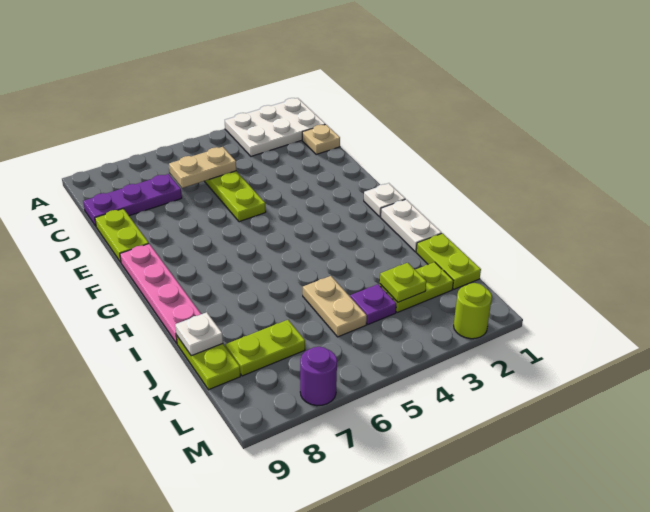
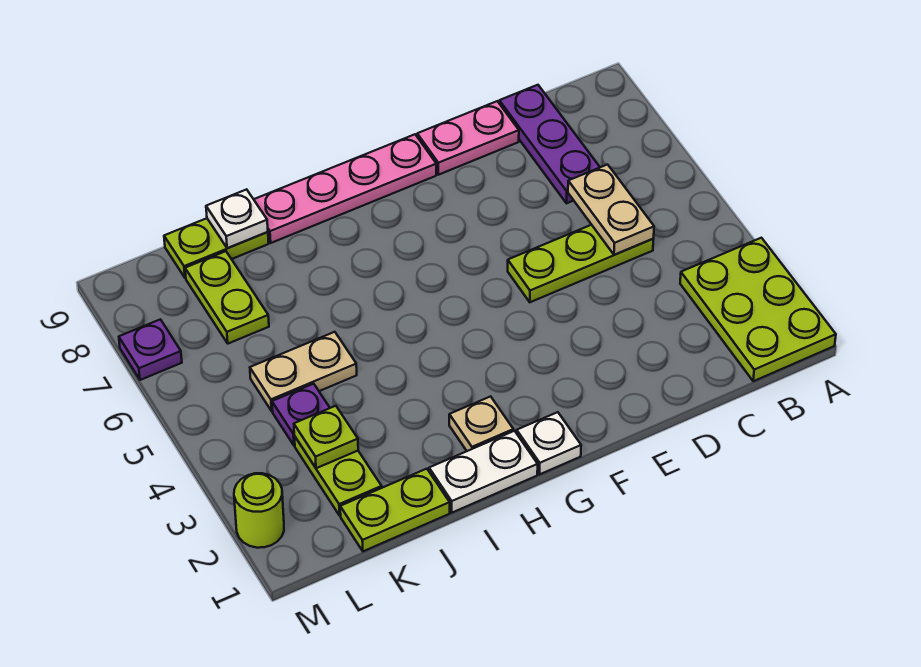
white plate A1:B3 level 1 -> lime plate A1:B3 level 1
tan plate C1 level 1 -> tan plate H2 level 1
lime plate D9:E9 level 1 -> pink plate D9:E9 level 1
purple round brick M7 level 1 -> purple plate M7 level 1

